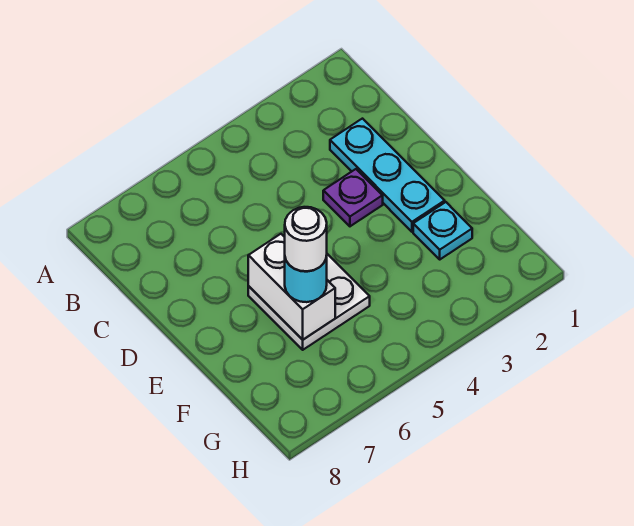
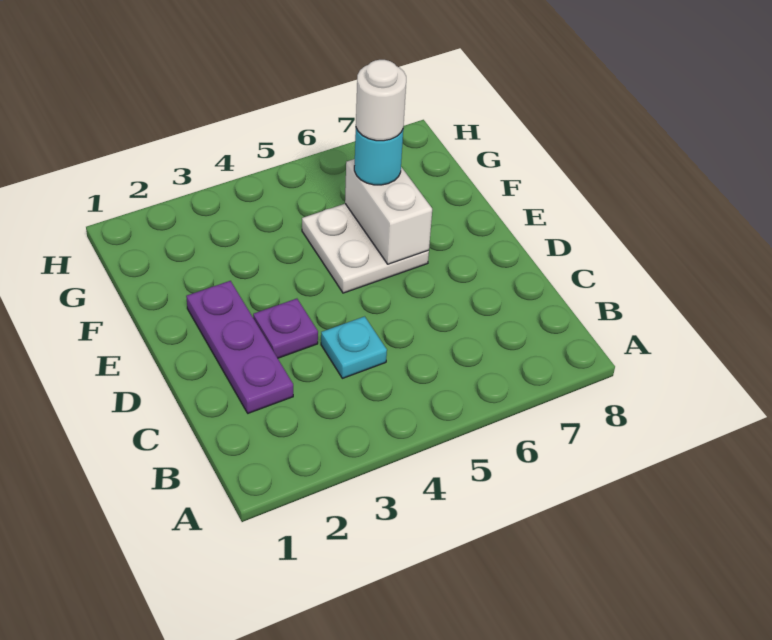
cyan plate C2:E2 level 1 -> purple plate C2:E2 level 1
cyan plate F2 level 1 -> cyan plate C4 level 1

